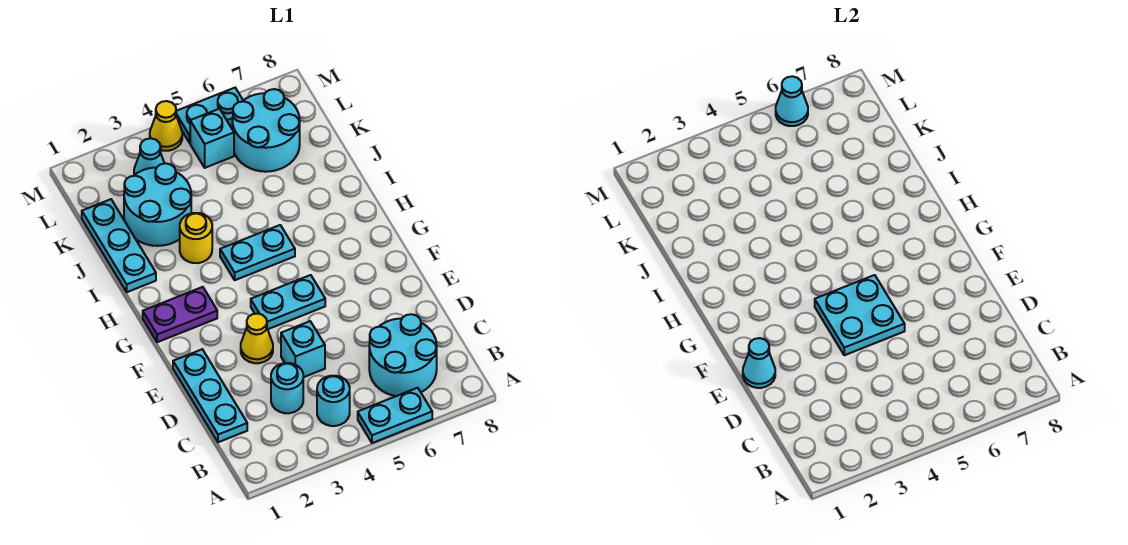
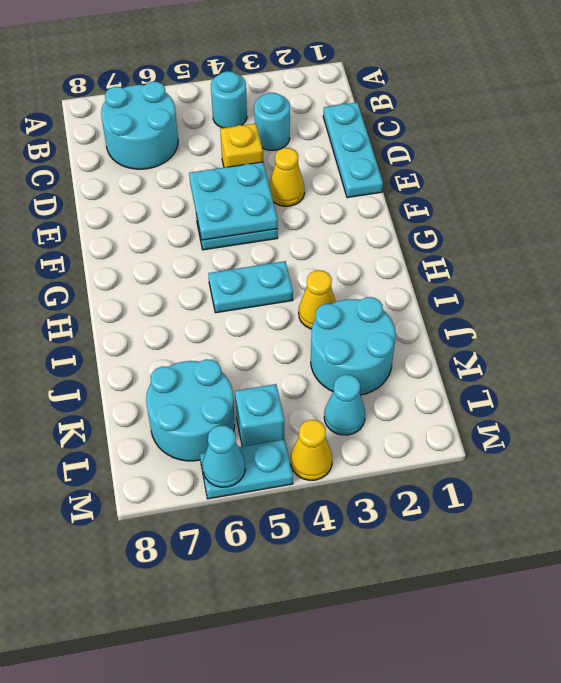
cyan plate A5:A6 level 1 -> none
cyan brick D4 level 1 -> yellow brick D4 level 1
cyan cone E1 level 2 -> none
purple plate G1:G2 level 1 -> none
cyan plate I1:K1 level 1 -> none
yellow round brick I3 level 1 -> yellow cone I3 level 1

